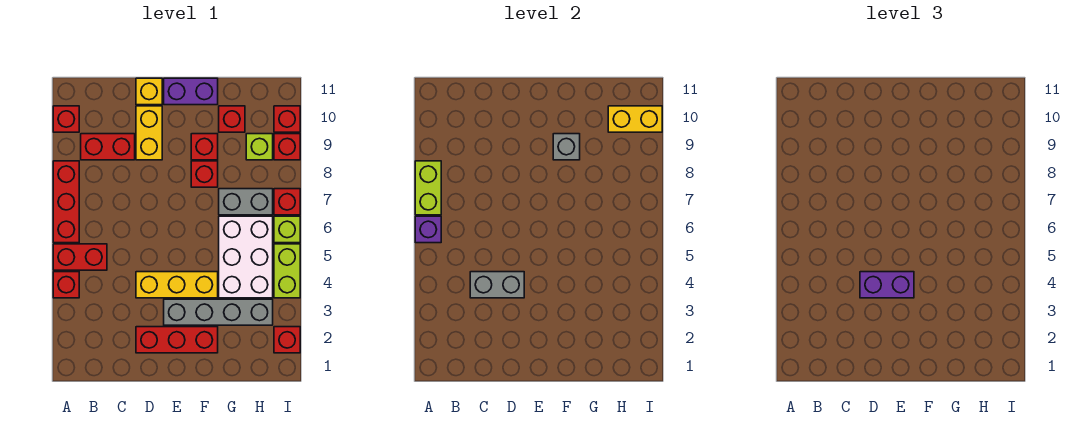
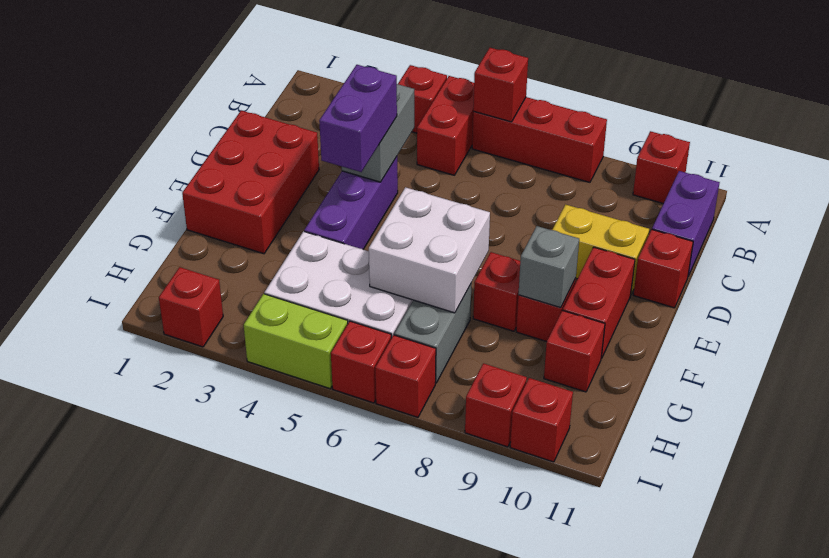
purple brick A6 level 2 -> red brick A6 level 2
lime brick A7:A8 level 2 -> none
red brick B9:C9 level 1 -> red brick E10:F10 level 1
red brick D2:F2 level 1 -> red brick D1:F2 level 1
yellow brick D4:F4 level 1 -> purple brick D4:F4 level 1
yellow brick D11 level 1 -> red brick D11 level 1
grey brick E3:H3 level 1 -> none
purple brick E11:F11 level 1 -> purple brick B11:C11 level 1
none -> white brick F6:G7 level 2
lime brick H9 level 1 -> none
yellow brick H10:I10 level 2 -> none
lime brick I6 level 1 -> red brick I6 level 1

